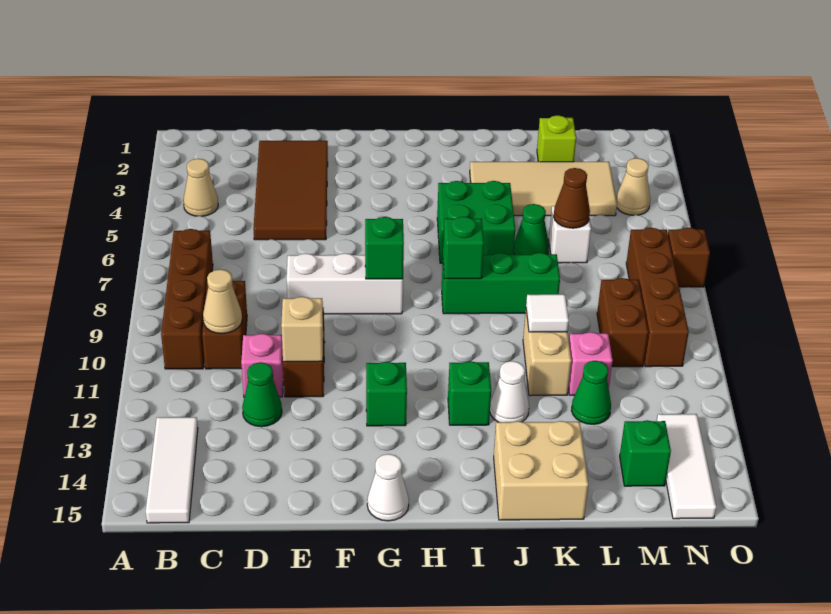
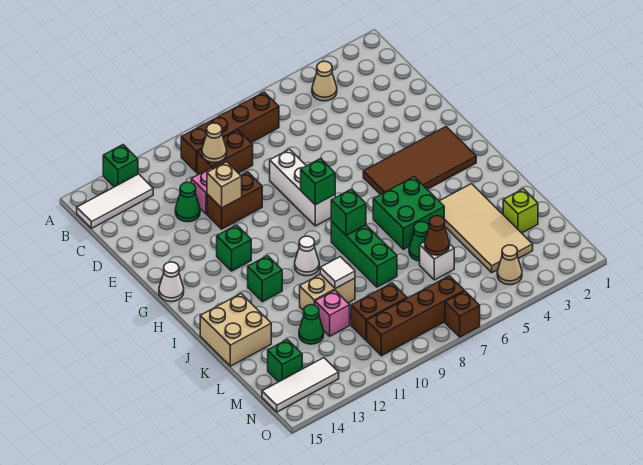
none -> green brick A13 level 1
brown tile D2:E5 level 1 -> brown tile G2:H5 level 1
white cone J12 level 1 -> white cone I10 level 1

